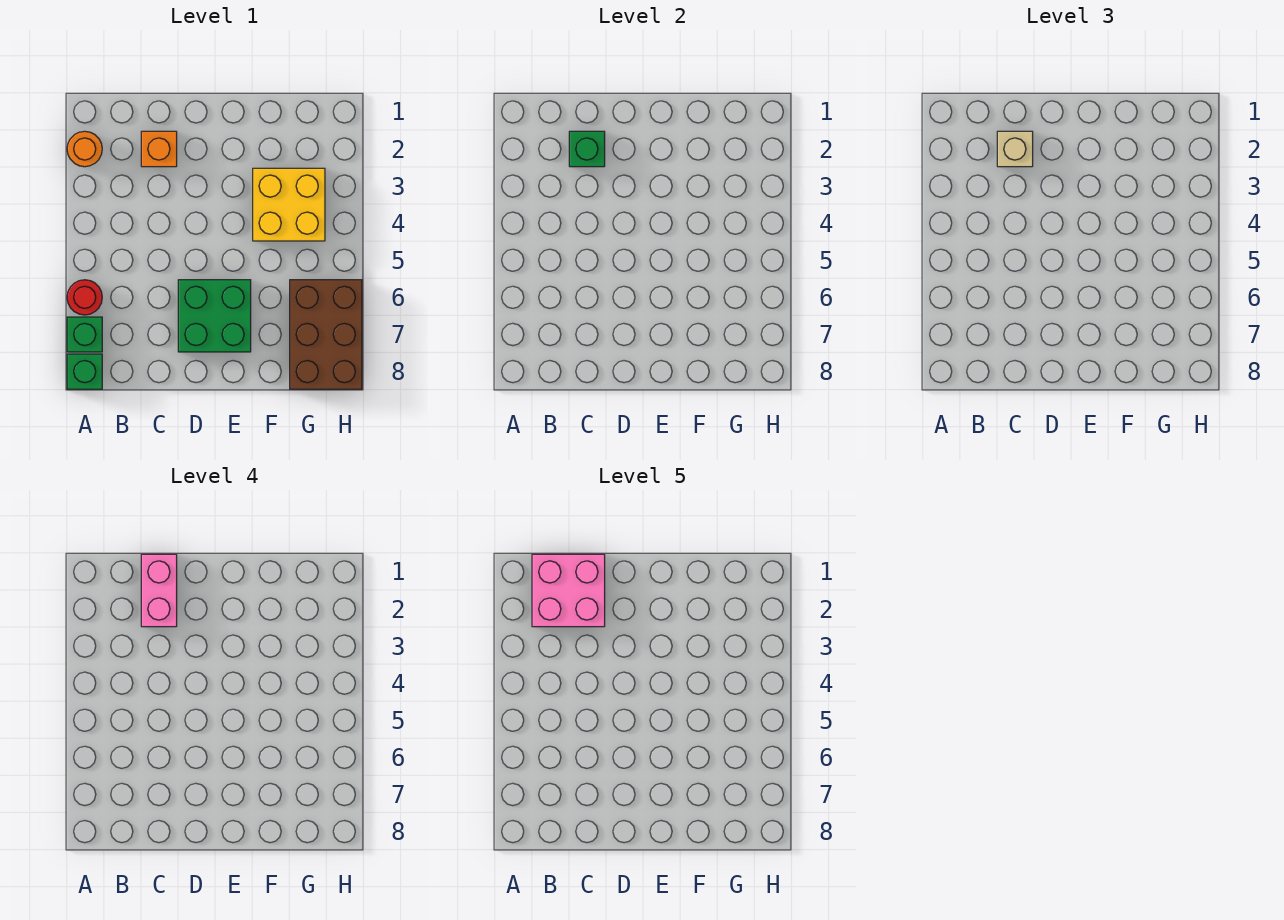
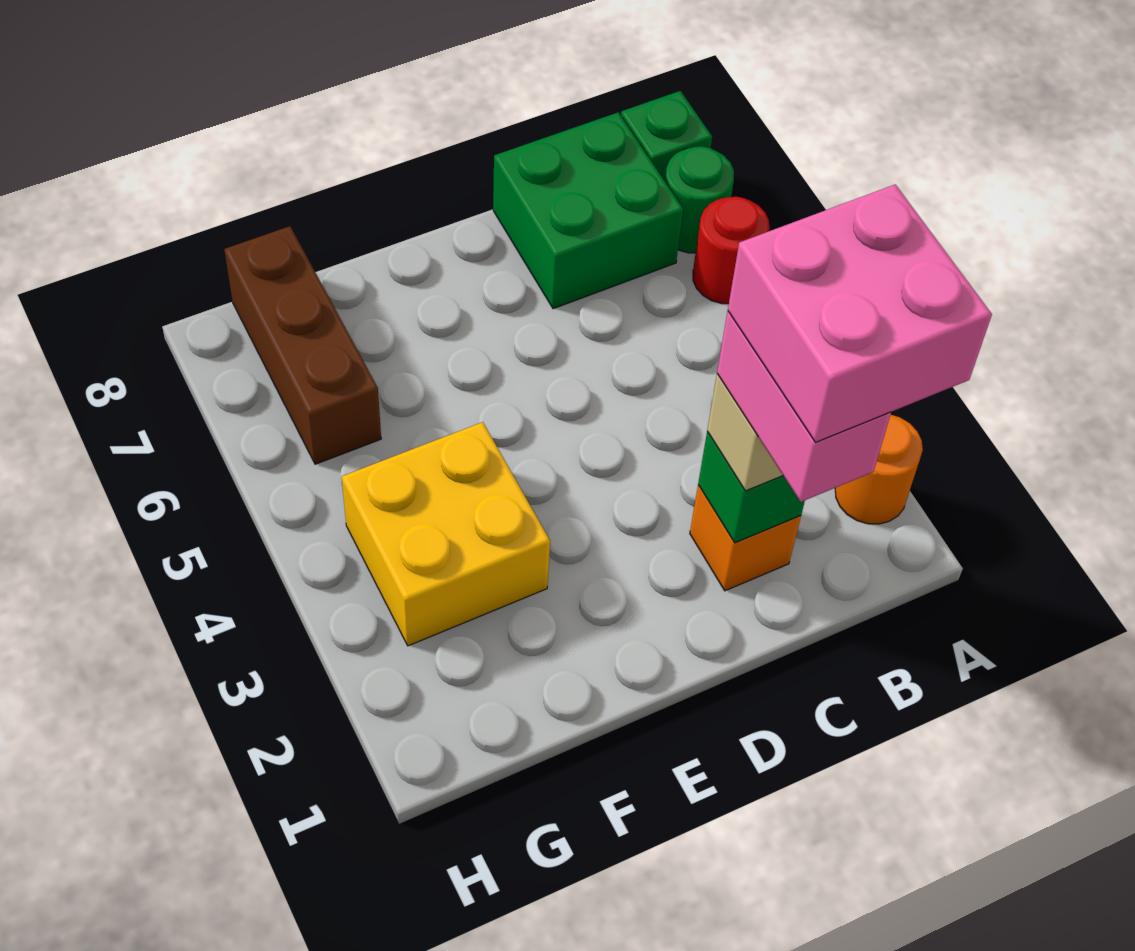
green brick A7 level 1 -> green round brick A7 level 1
green brick D6:E7 level 1 -> green brick B7:C8 level 1
brown brick G6:H8 level 1 -> brown brick G6:G8 level 1

